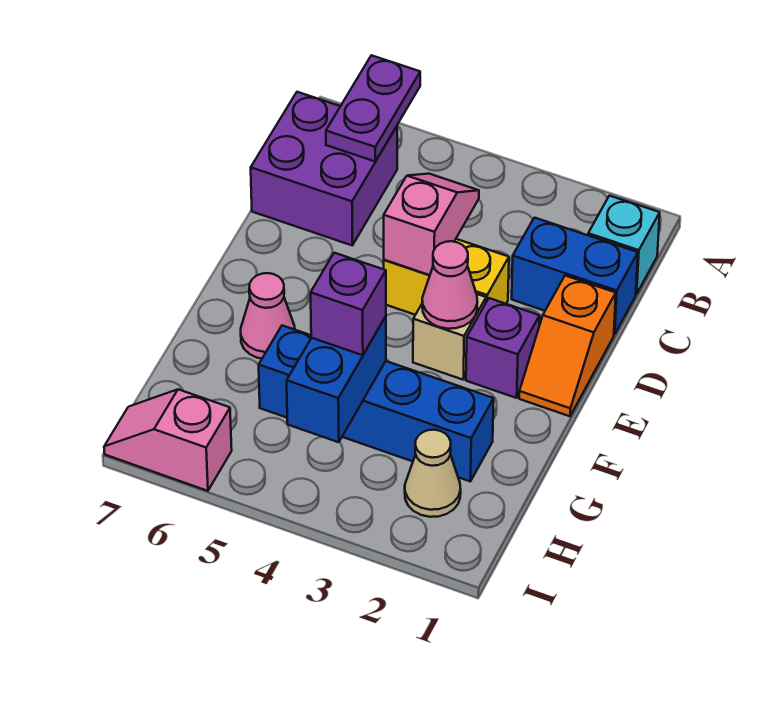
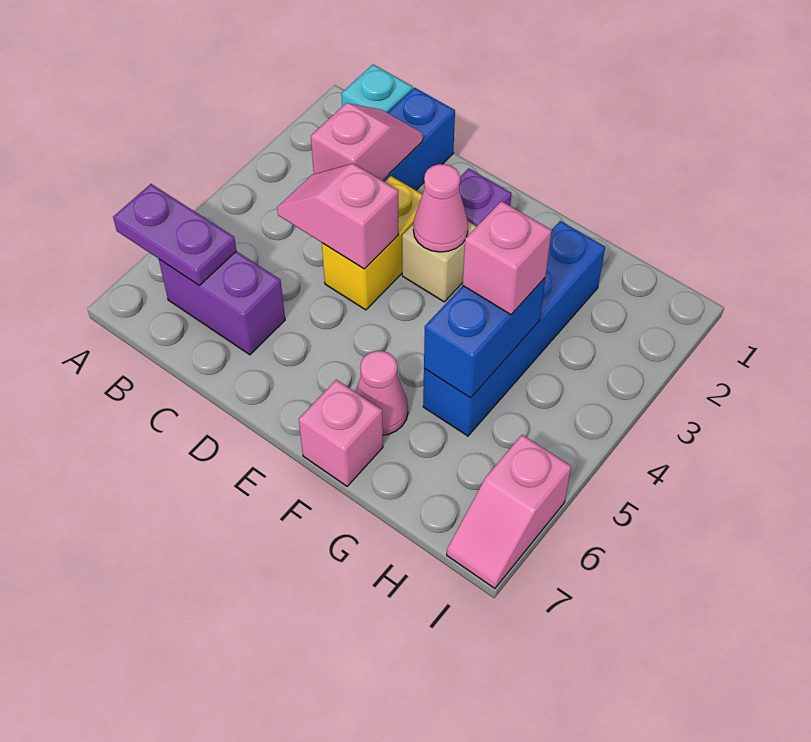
purple brick B6:C7 level 1 -> purple brick B6:C6 level 1
none -> pink slope C2:C3 level 2 top 3
orange slope D1:E1 level 1 top D -> none
none -> pink brick F7 level 1
blue brick G4:H4 level 2 -> blue brick G4:G5 level 2
purple brick G4 level 3 -> pink brick G4 level 3
tan cone H2 level 1 -> none

